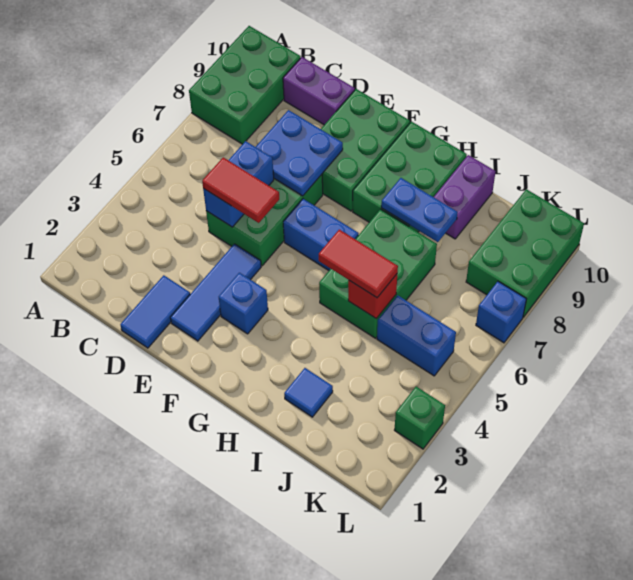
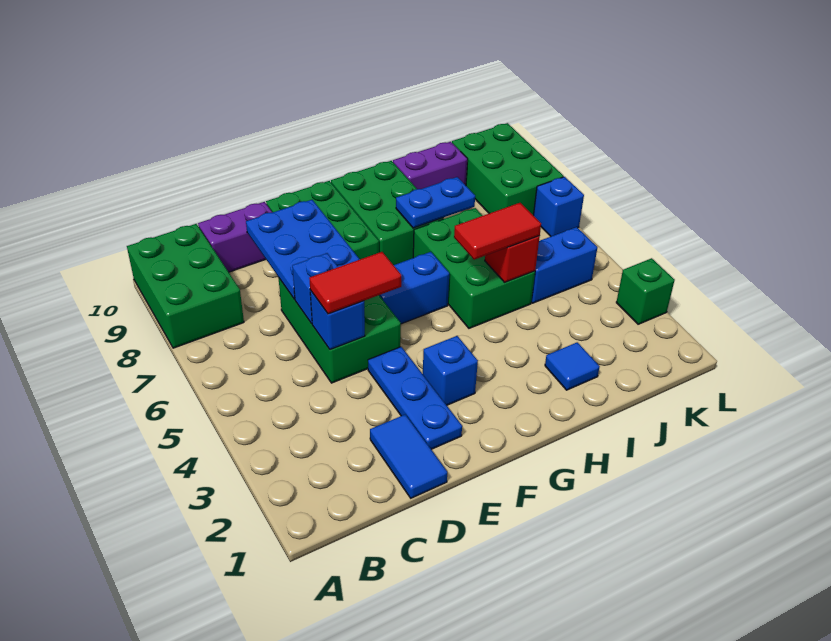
blue plate D7:E8 level 2 -> blue plate D7:E9 level 2
blue tile E2:E4 level 1 -> blue plate E2:E4 level 1
purple brick I9:I10 level 1 -> purple brick I10:J10 level 1

